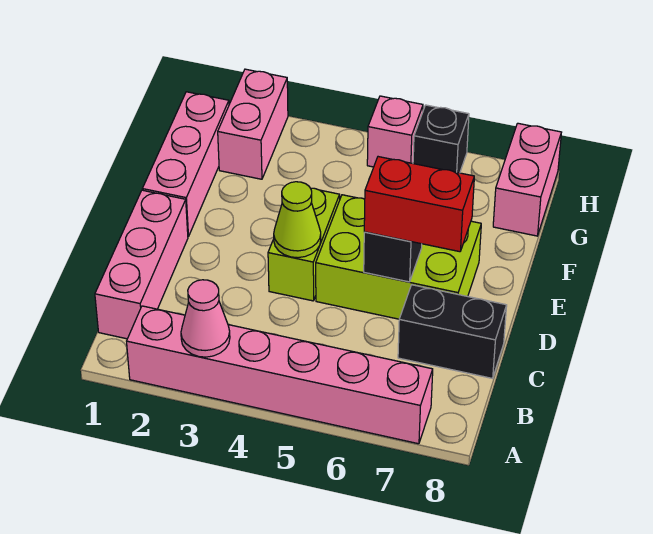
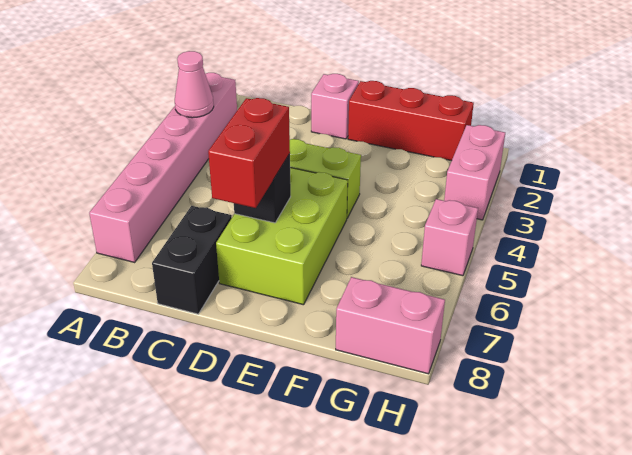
pink brick B1:D1 level 1 -> pink brick D1 level 1
lime cone D4 level 2 -> none
pink brick E1:G1 level 1 -> red brick E1:G1 level 1
pink brick G2:H2 level 1 -> pink brick H2:H3 level 1
black brick H6 level 1 -> none

